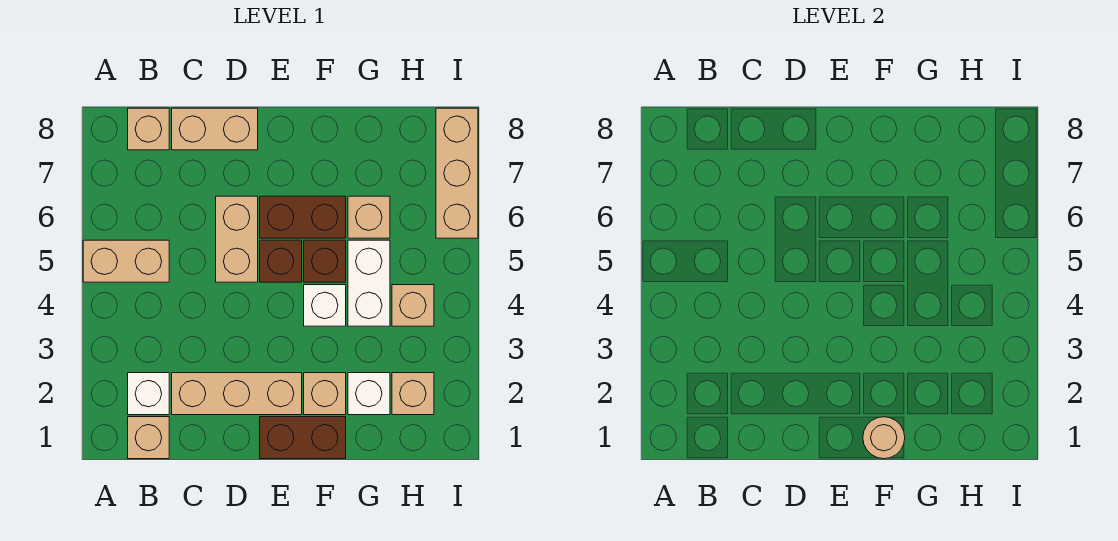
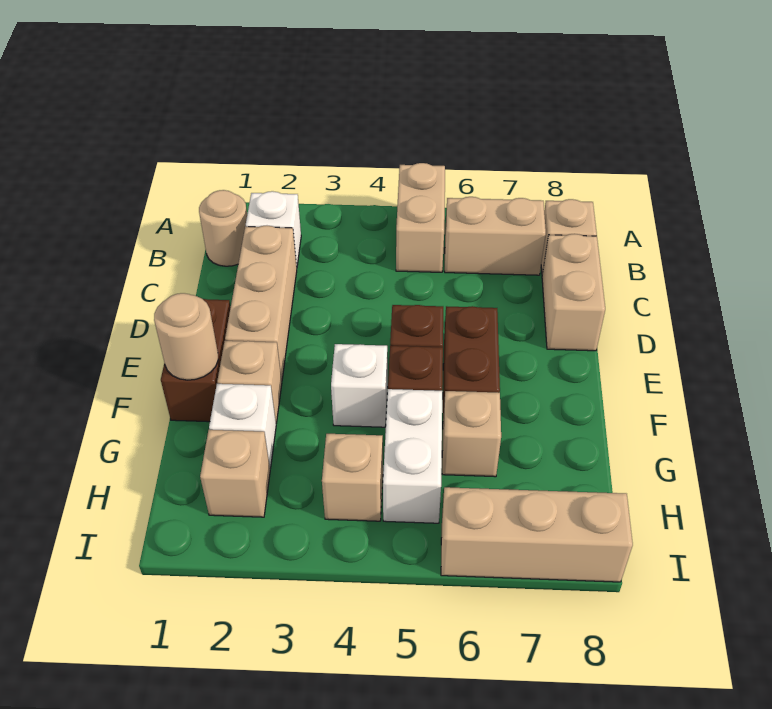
tan brick B1 level 1 -> tan round brick B1 level 1
tan brick D5:D6 level 1 -> tan brick B6:B7 level 1
white brick G4:G5 level 1 -> white brick G5:H5 level 1

